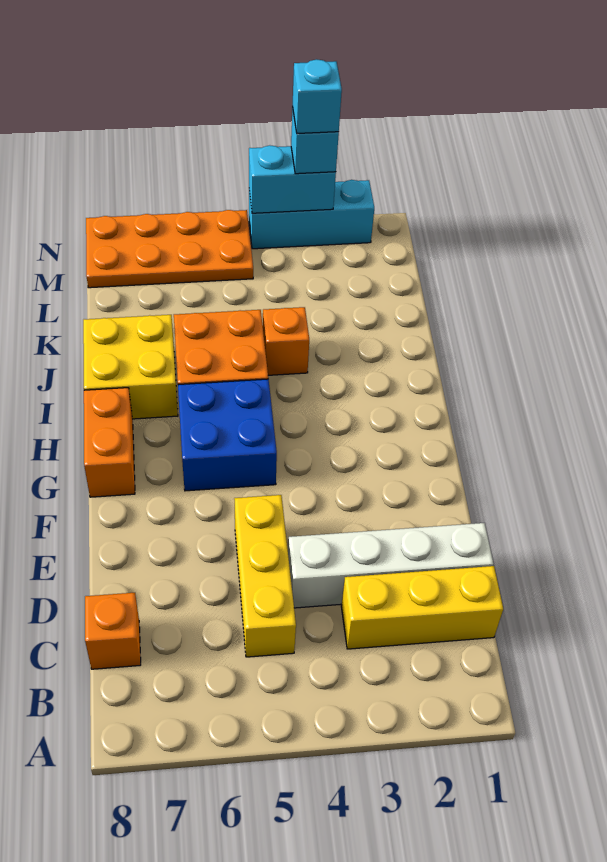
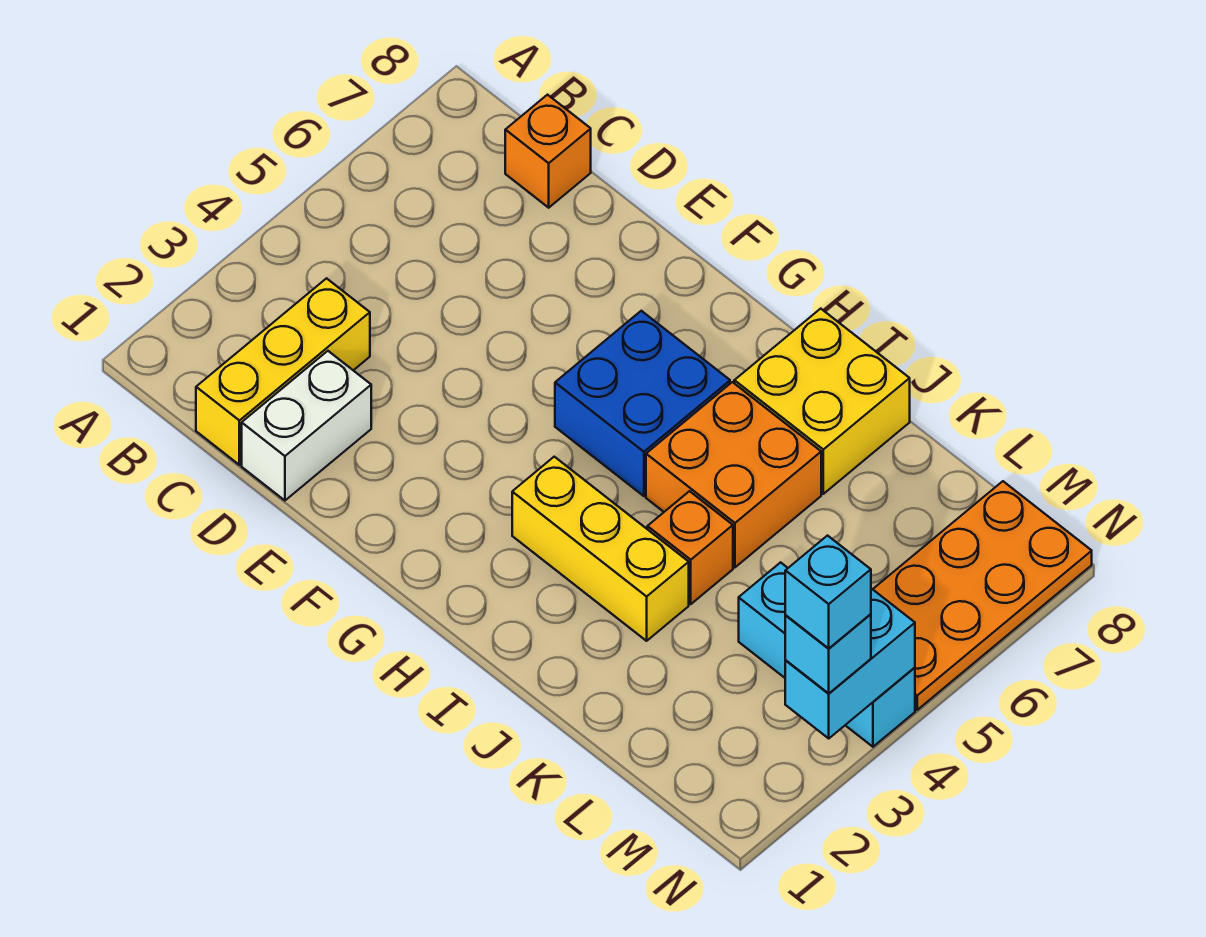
yellow brick C5:E5 level 1 -> yellow brick H3:J3 level 1
white brick D1:D4 level 1 -> white brick D1:D2 level 1
orange brick G8:H8 level 1 -> none
cyan brick N2:N4 level 1 -> cyan brick L4:N4 level 1

